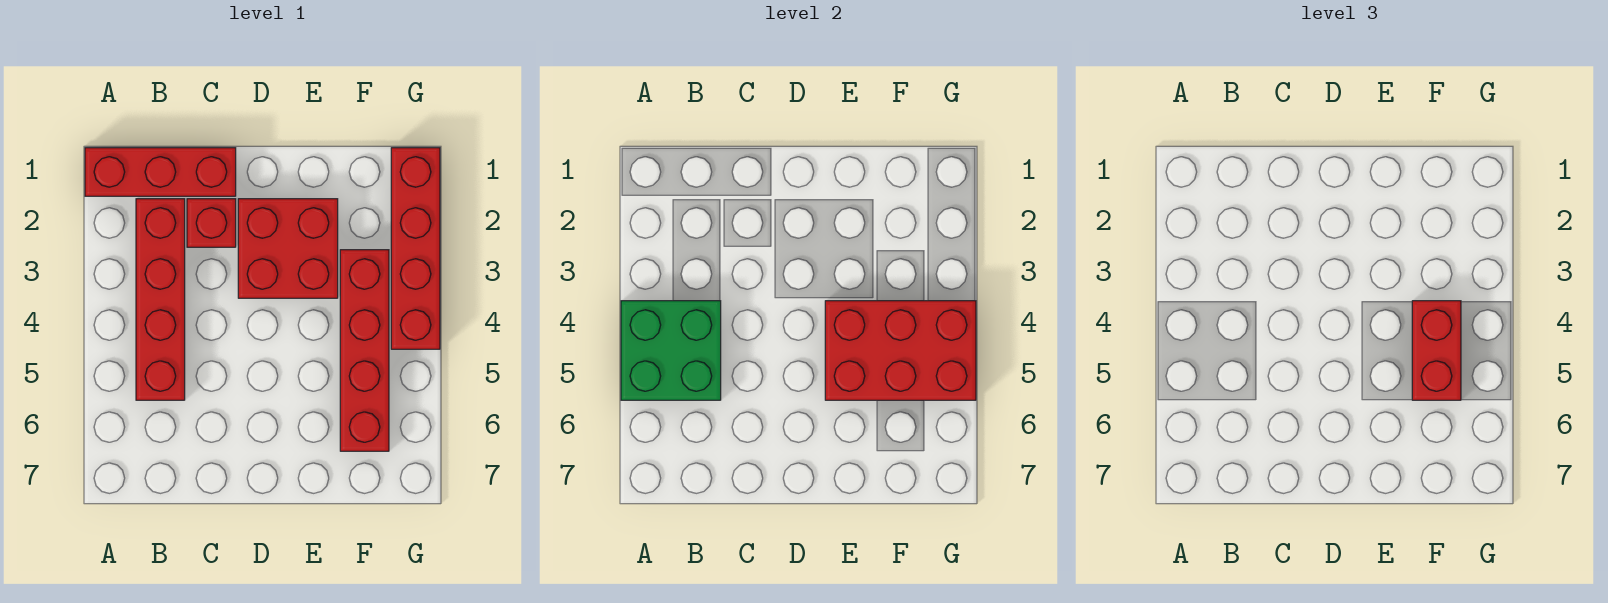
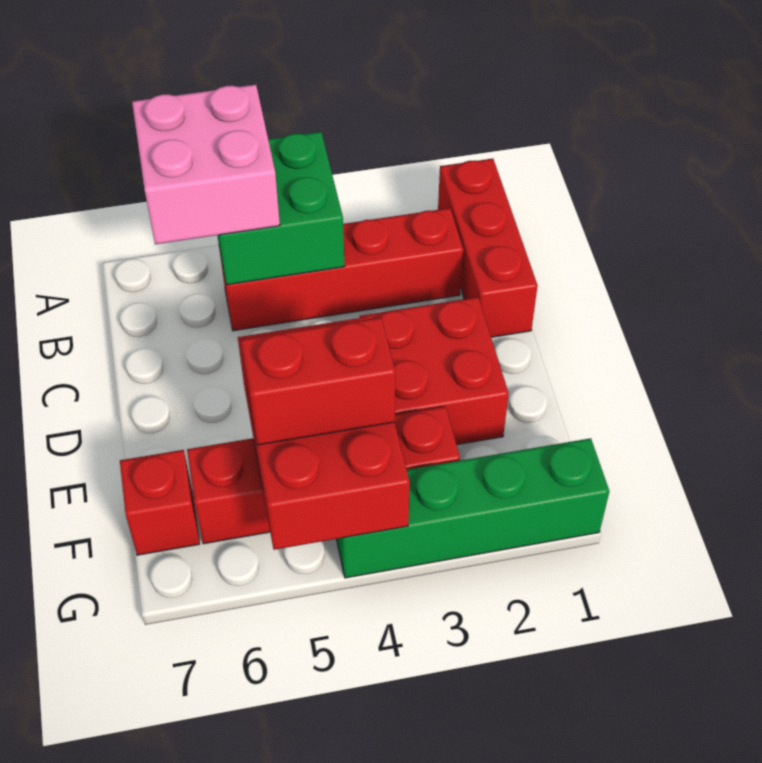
none -> pink brick A5:B6 level 3
red brick C2 level 1 -> red brick F7 level 1
red brick G1:G4 level 1 -> green brick G1:G4 level 1

